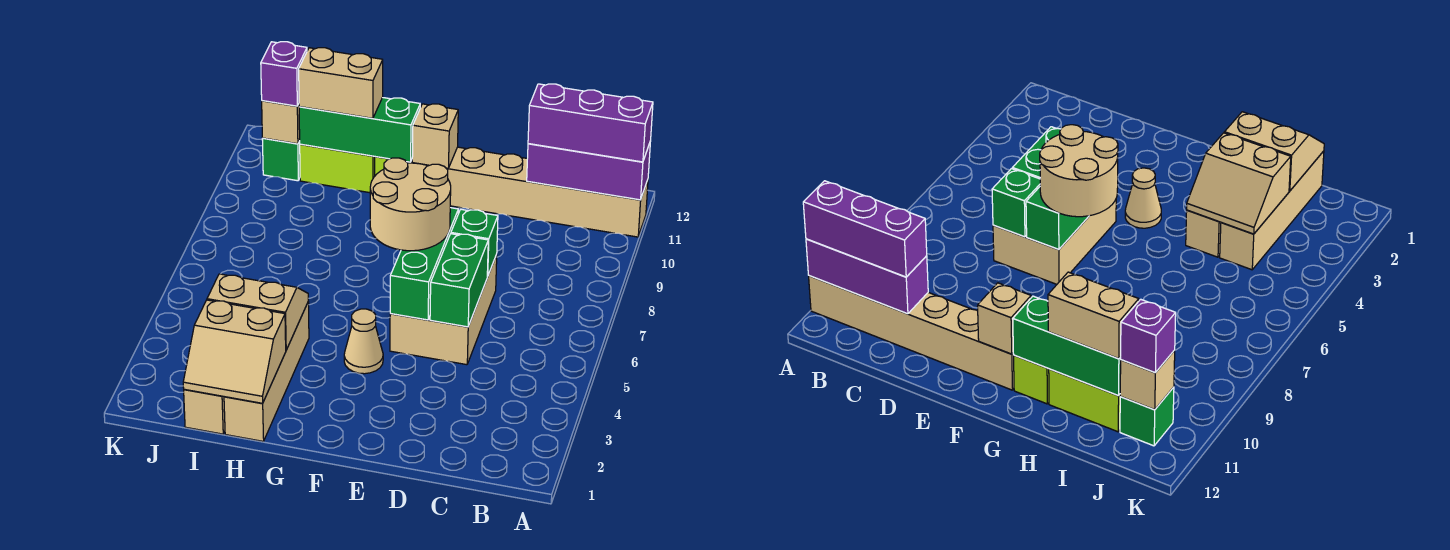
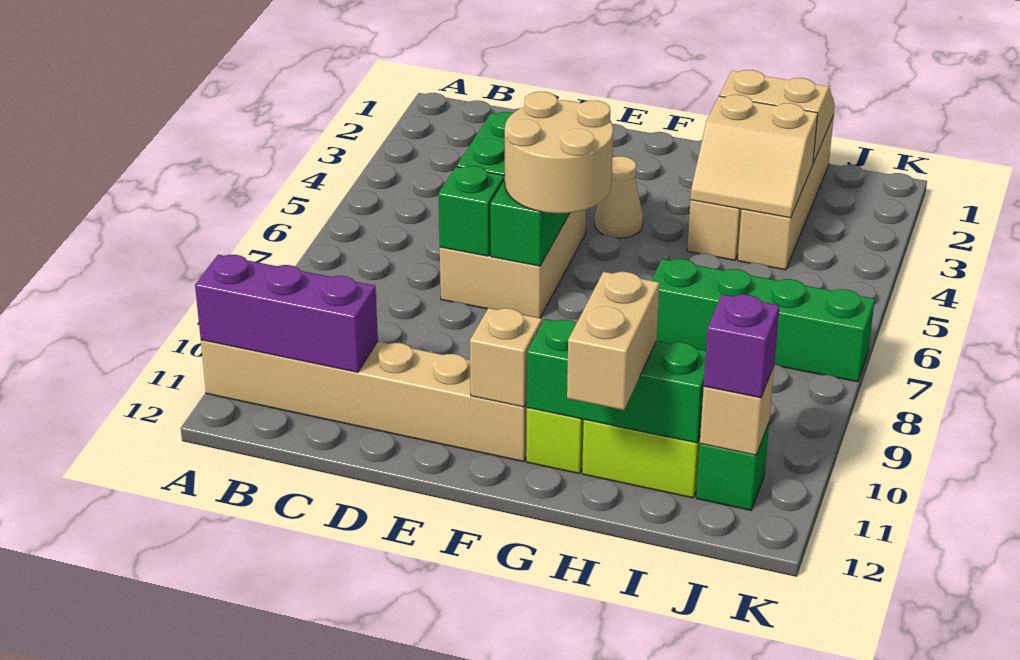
purple brick A11:C11 level 3 -> none
none -> green brick H7:K7 level 1
tan brick H11:I11 level 3 -> tan brick H11:H12 level 3

